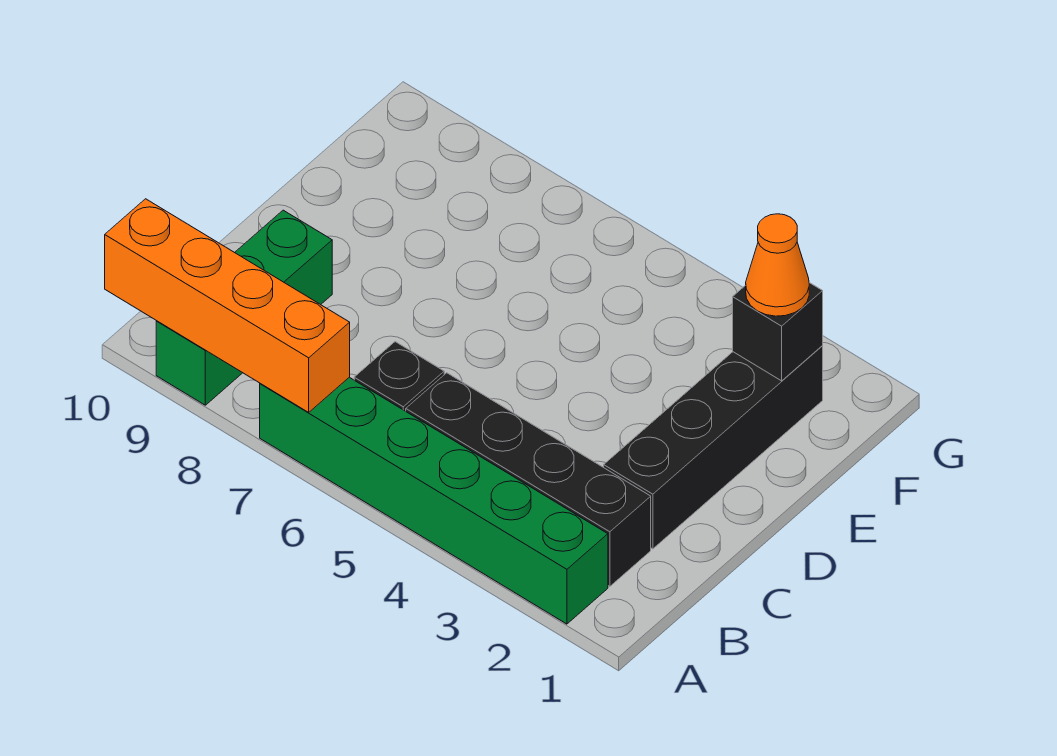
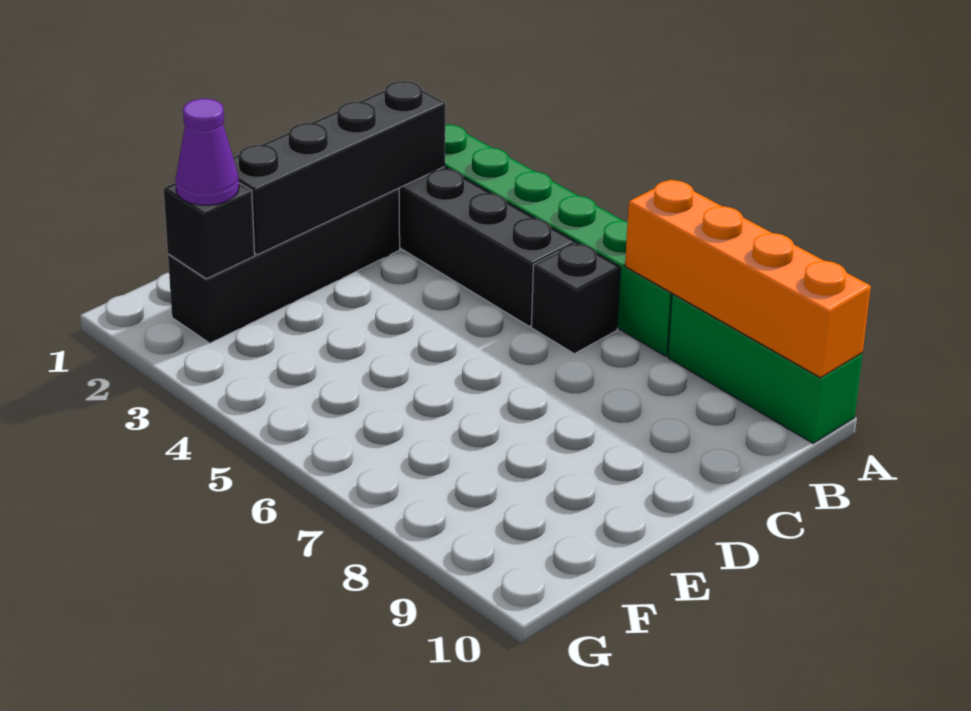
green brick A9:C9 level 1 -> green brick A8:A10 level 1
none -> black brick B2:E2 level 2
orange cone F2 level 3 -> purple cone F2 level 3

